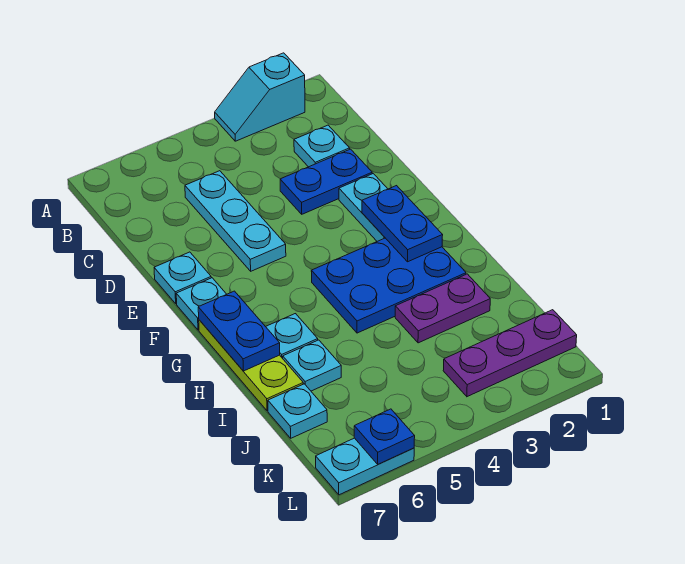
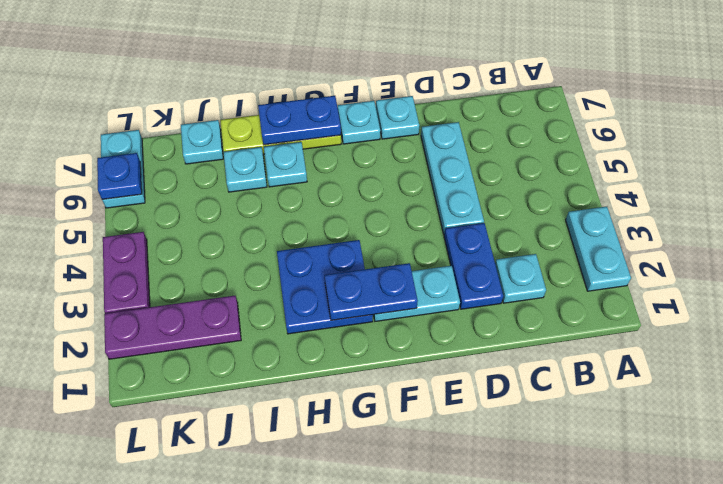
cyan slope A2:A3 level 1 top 2 -> cyan plate A2:A3 level 1
cyan plate C5:E5 level 1 -> cyan plate D4:D6 level 1
blue plate G2:H4 level 1 -> blue plate G2:H3 level 1
purple plate I2:I3 level 1 -> purple plate L3:L4 level 1
purple plate K1:K3 level 1 -> purple plate J2:L2 level 1

